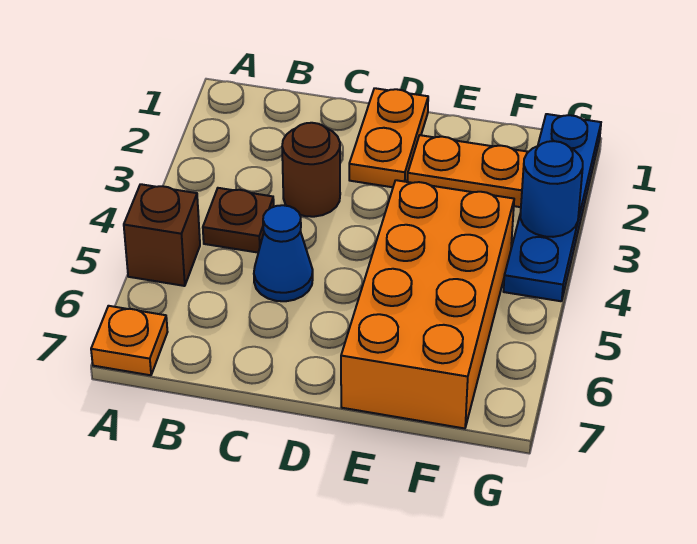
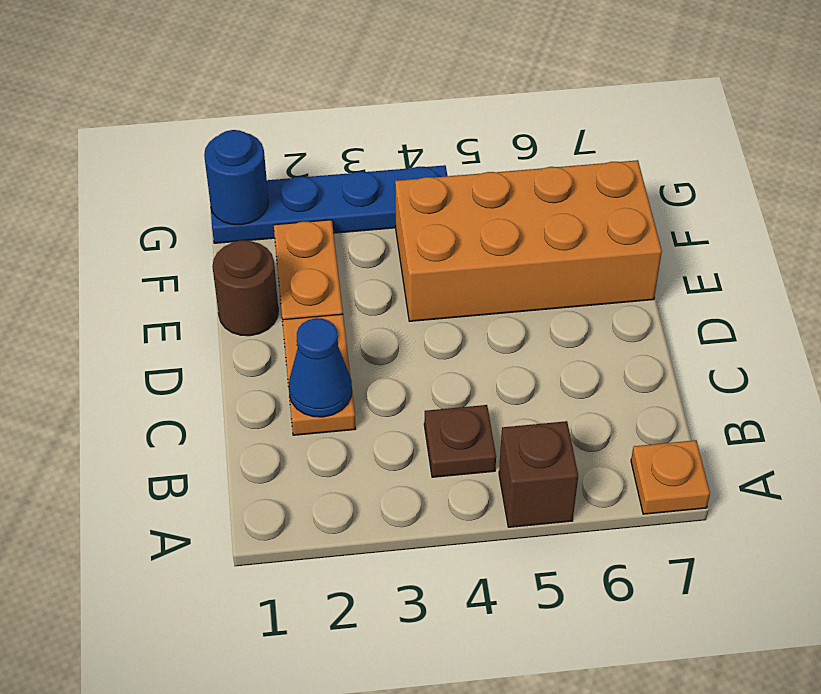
brown round brick C3 level 1 -> brown round brick E1 level 1
blue cone C5 level 1 -> blue cone C2 level 2
orange plate D1:D2 level 1 -> orange plate C2:D2 level 1
blue round brick G3 level 2 -> blue round brick G1 level 2

